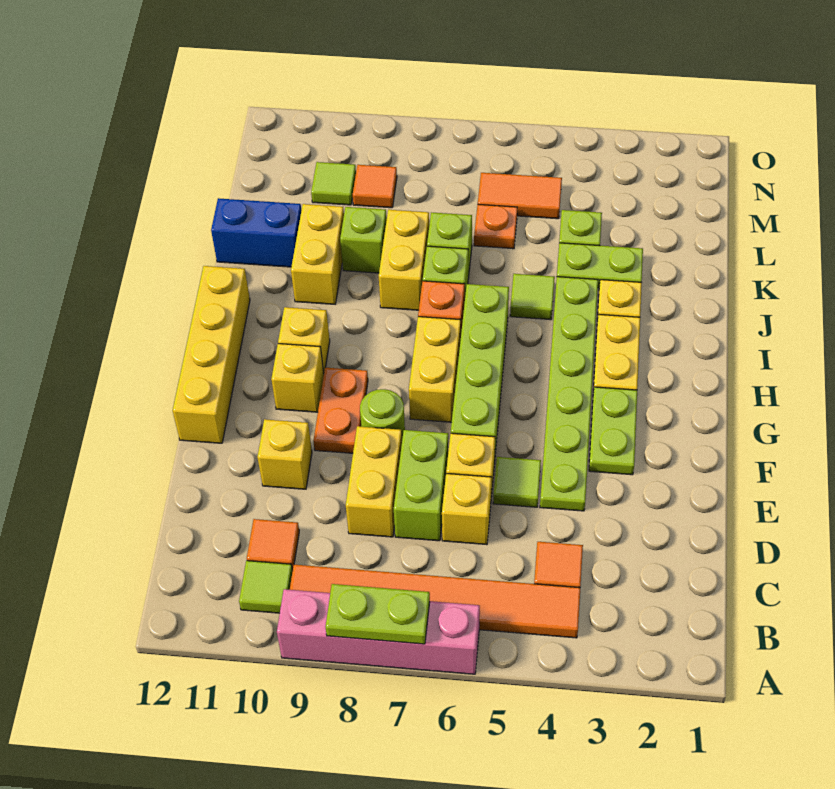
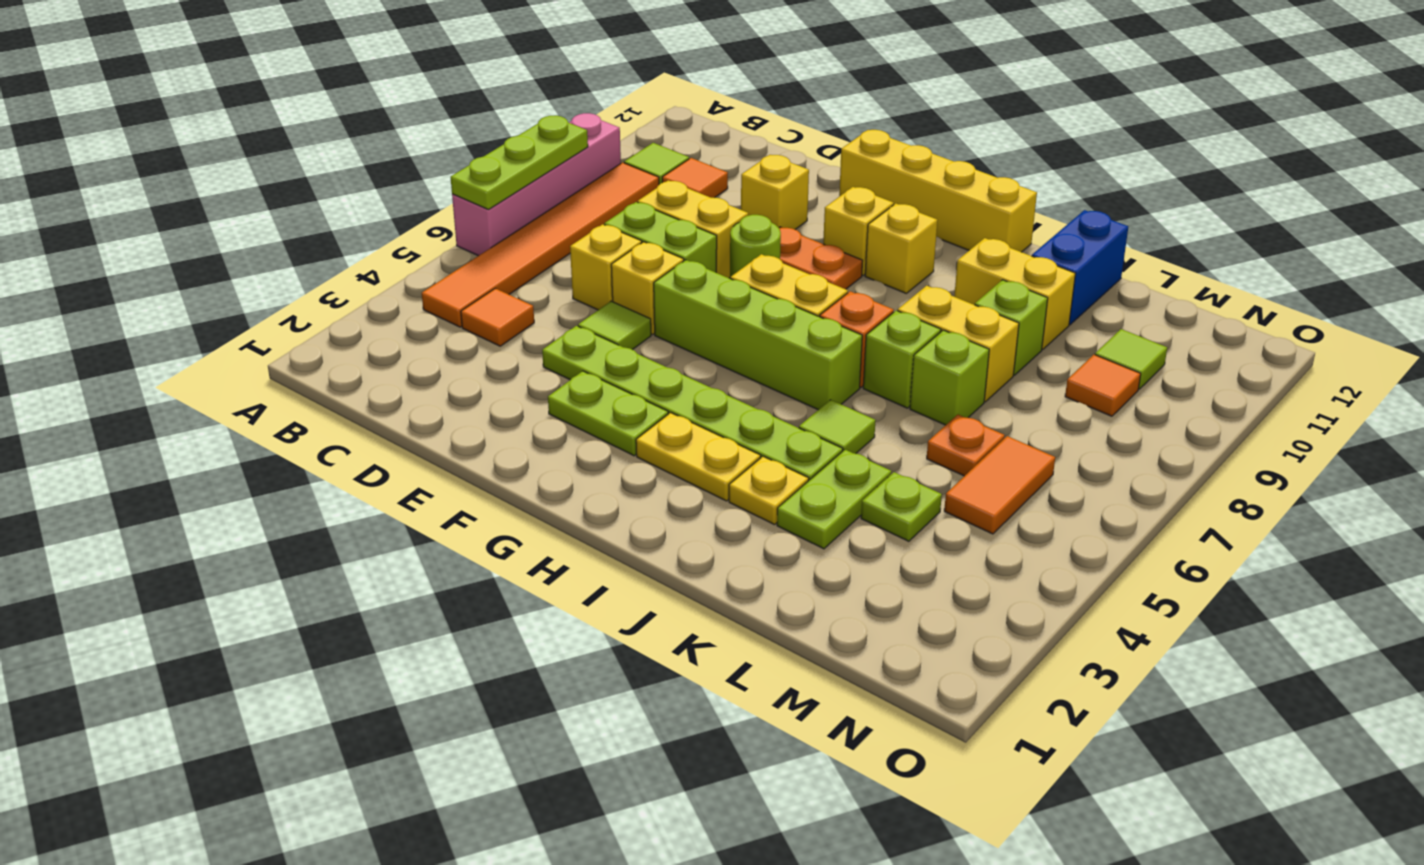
lime plate A7:A8 level 2 -> lime plate A6:A8 level 2

